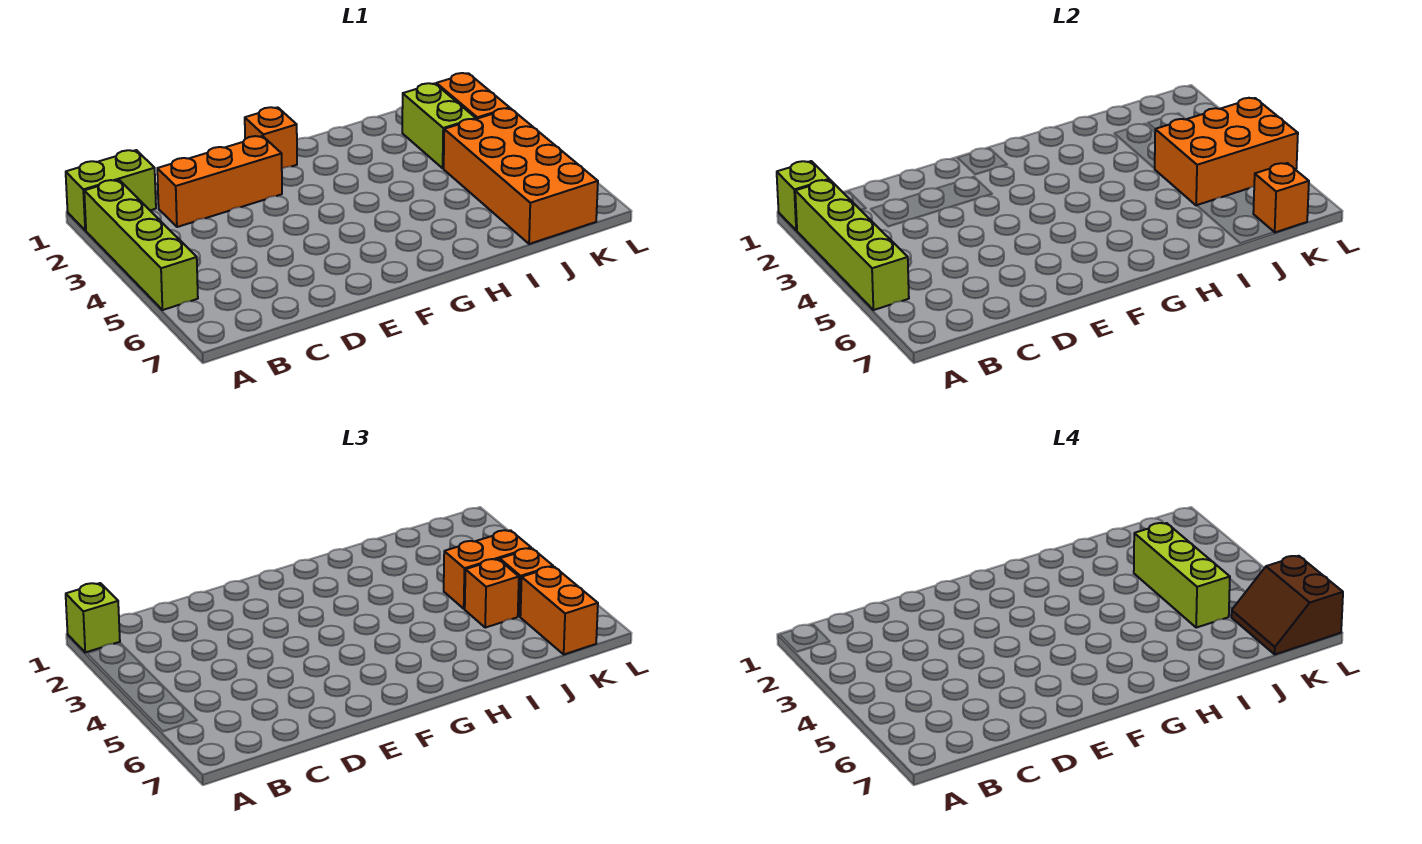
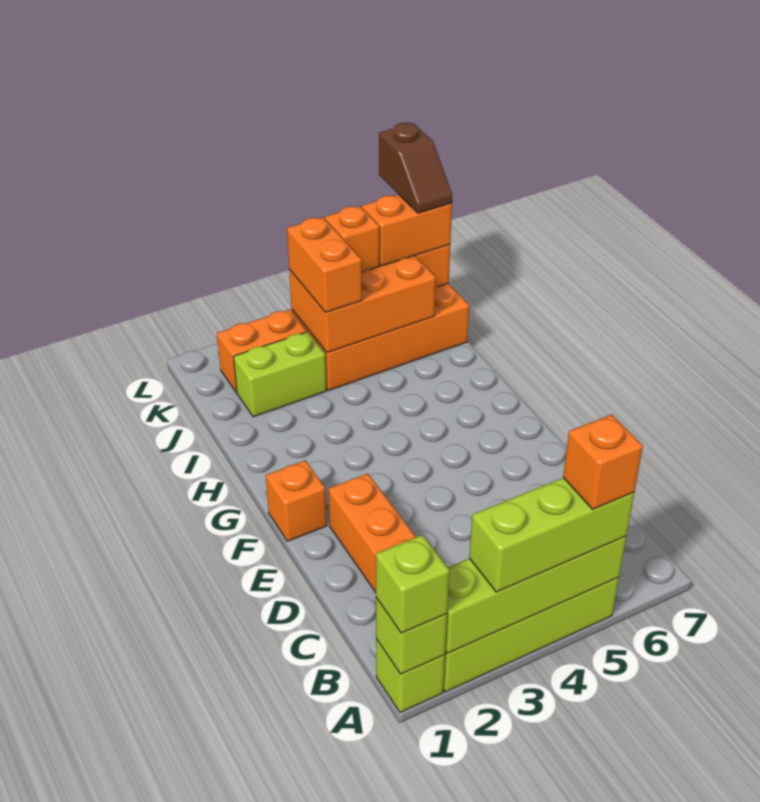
lime brick A1:B1 level 1 -> lime brick A1 level 1
lime brick J3:J5 level 4 -> lime brick A3:A5 level 3
orange brick J4:L5 level 2 -> orange brick J4:K6 level 2
orange brick J5 level 3 -> orange brick A5 level 4
brown slope K6:L7 level 4 top L -> brown slope K7:L7 level 4 top L

